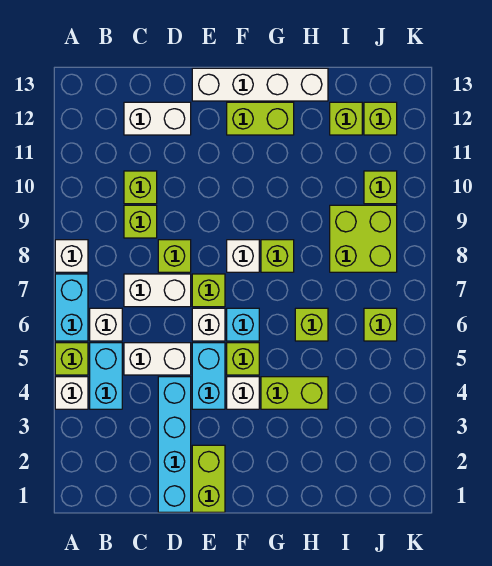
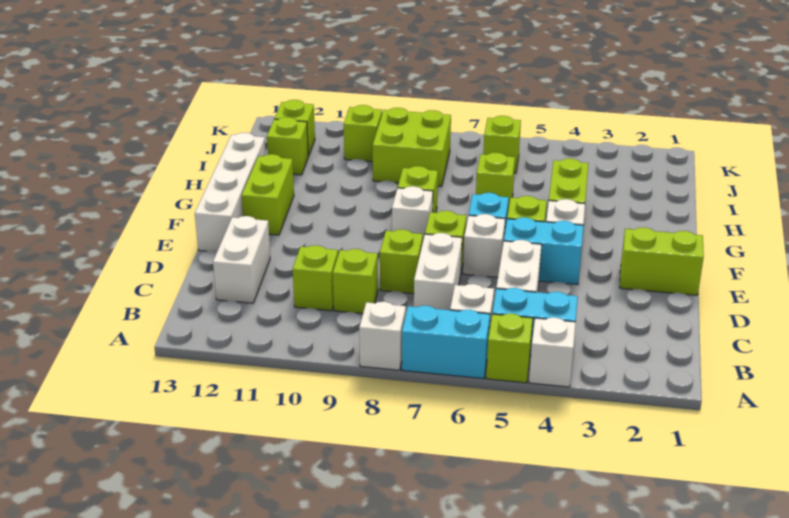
cyan brick D1:D4 level 1 -> none

